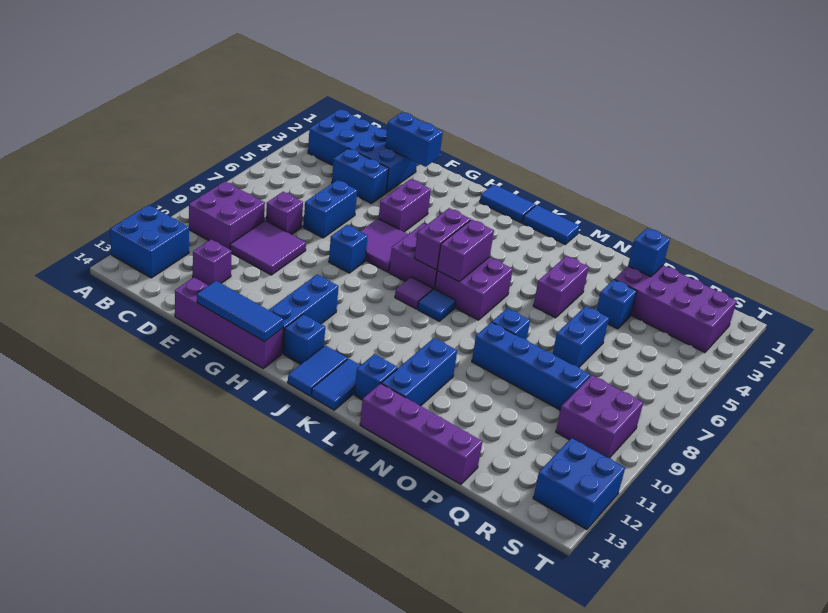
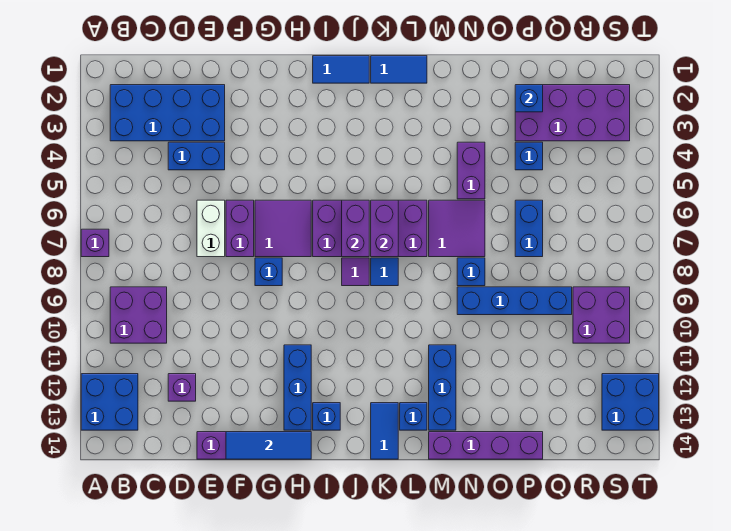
purple brick D8 level 1 -> purple brick A7 level 1
purple tile D9:E10 level 1 -> purple tile M6:N7 level 1
blue brick E2:F2 level 2 -> none
blue brick E6:E7 level 1 -> white brick E6:E7 level 1
purple brick G4:G5 level 1 -> purple brick F6:F7 level 1
blue tile J13:J14 level 1 -> none

